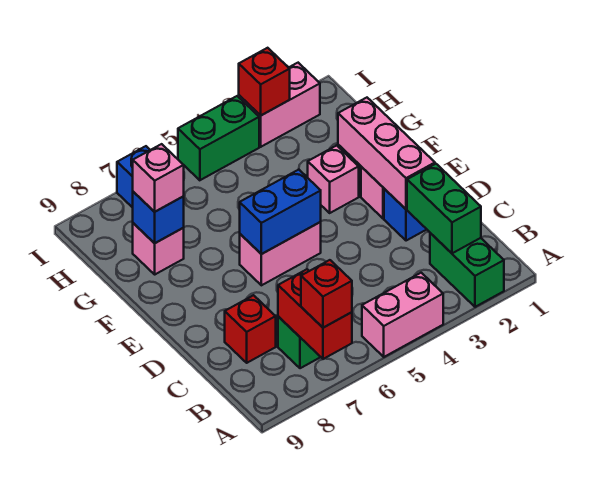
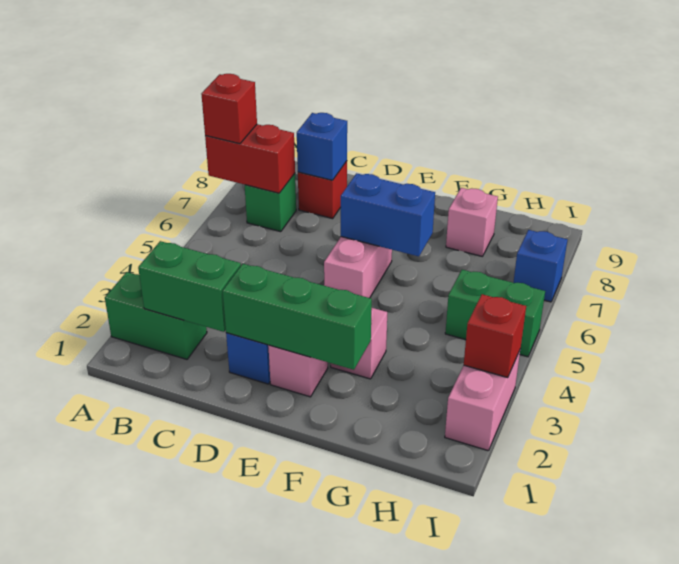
pink brick A4:A5 level 1 -> none
pink brick D2:F2 level 2 -> green brick D2:F2 level 2
blue brick E5:E6 level 2 -> blue brick E6:F6 level 2
blue brick G8 level 2 -> blue brick C8 level 2
pink brick G8 level 3 -> none
green brick I4:I5 level 1 -> green brick H5:I5 level 1

